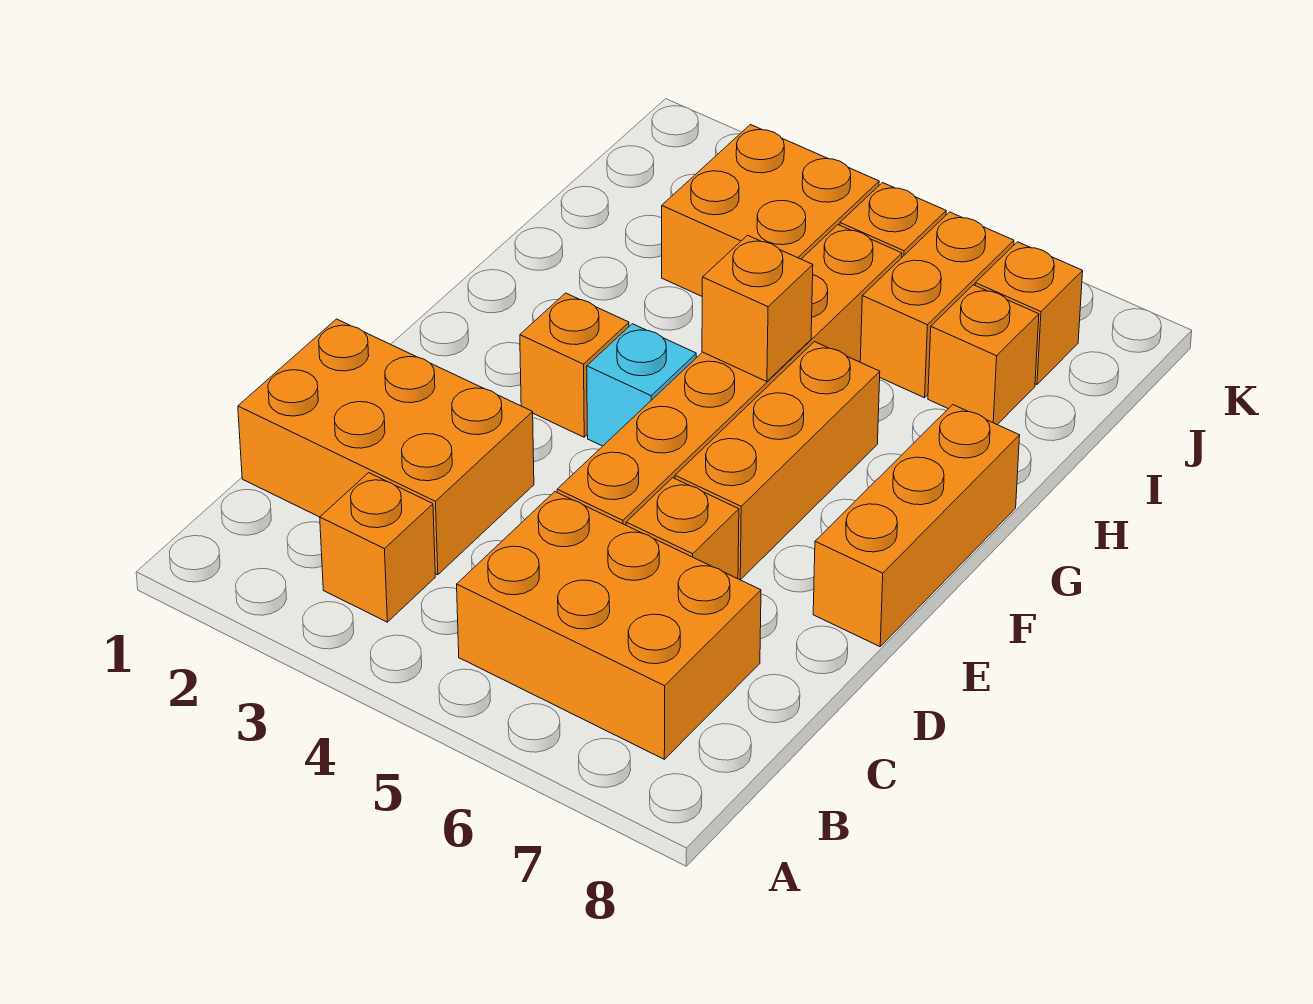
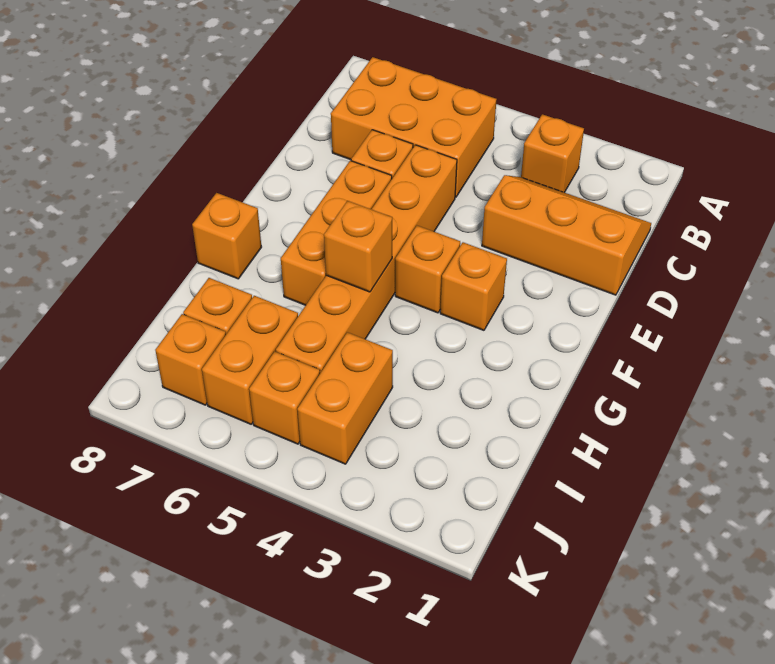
orange brick C1:D3 level 1 -> orange slope C1:D3 level 1 top D
orange brick E8:G8 level 1 -> orange brick G8 level 1
cyan brick F4 level 1 -> orange brick F4 level 1
orange brick I3:J4 level 1 -> orange brick I4:J4 level 1

